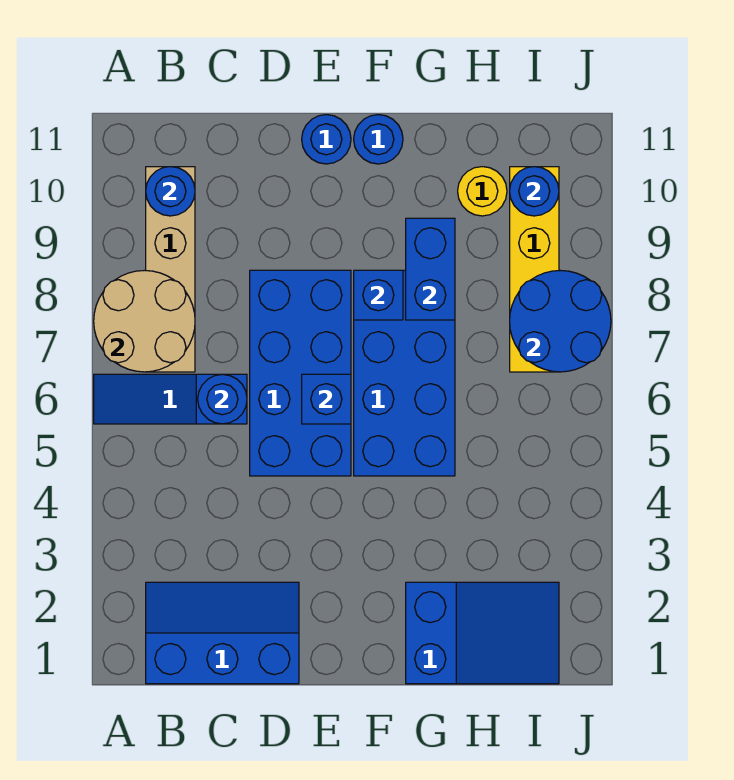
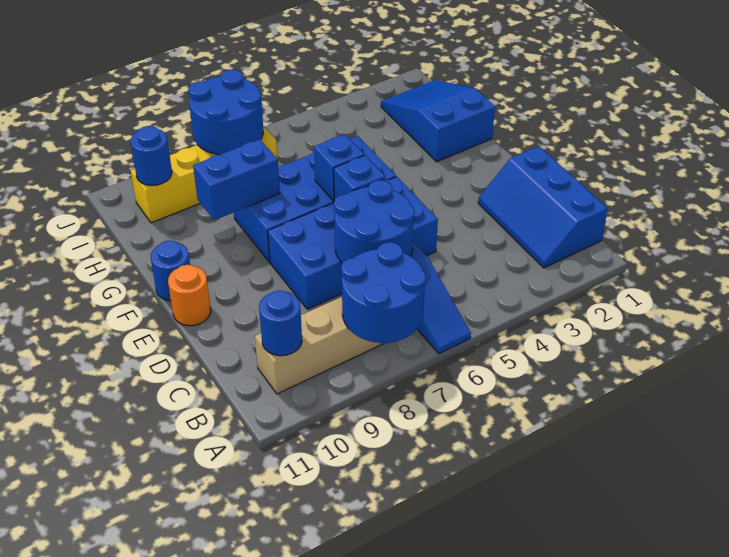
tan round brick A7:B8 level 2 -> blue round brick A7:B8 level 2
blue round brick C6 level 2 -> blue round brick C6:D7 level 2
blue round brick E11 level 1 -> orange round brick E11 level 1
blue brick F8 level 2 -> blue brick F6 level 2
yellow round brick H10 level 1 -> none

